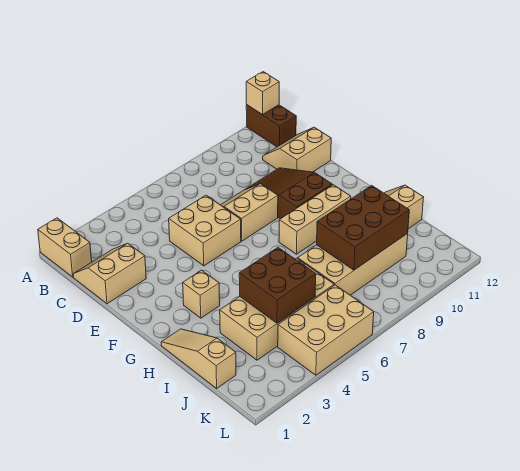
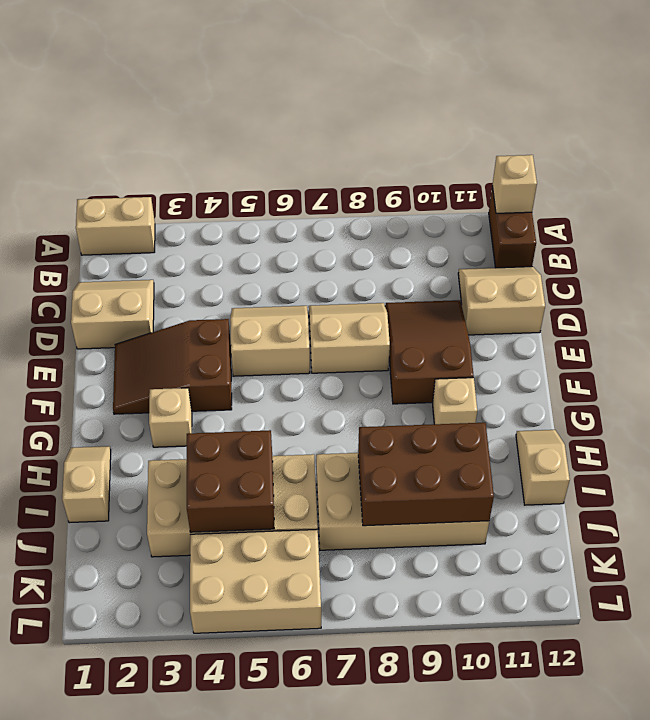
tan brick A1:B1 level 1 -> tan brick A1:A2 level 1
tan brick D5:E6 level 1 -> tan slope D5:E6 level 1 top E
none -> brown slope E2:F4 level 1 top 4
tan brick G8:G10 level 1 -> tan brick G10 level 1
tan slope H1:J1 level 1 top J -> tan slope H1:I1 level 1 top I

